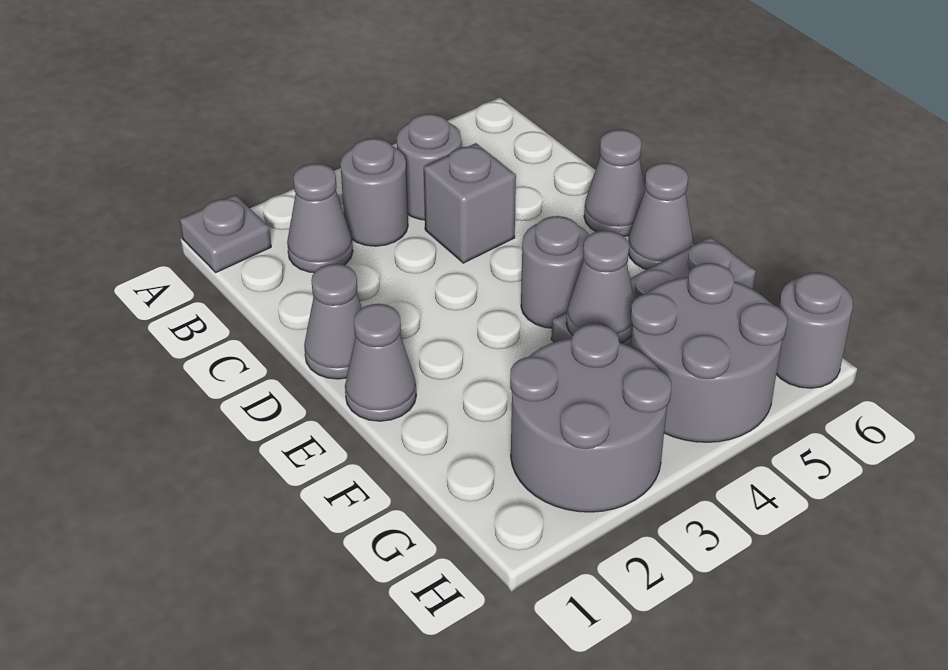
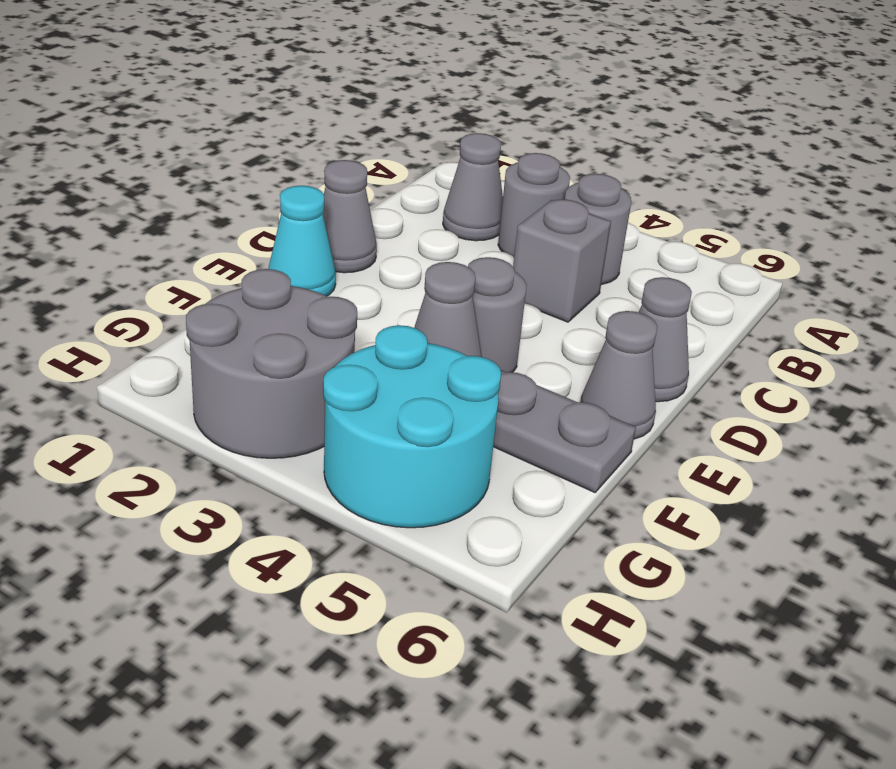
grey plate A1 level 1 -> none
grey cone E1 level 1 -> cyan cone E1 level 1
grey round brick G4:H5 level 1 -> cyan round brick G4:H5 level 1
grey round brick H6 level 1 -> none

